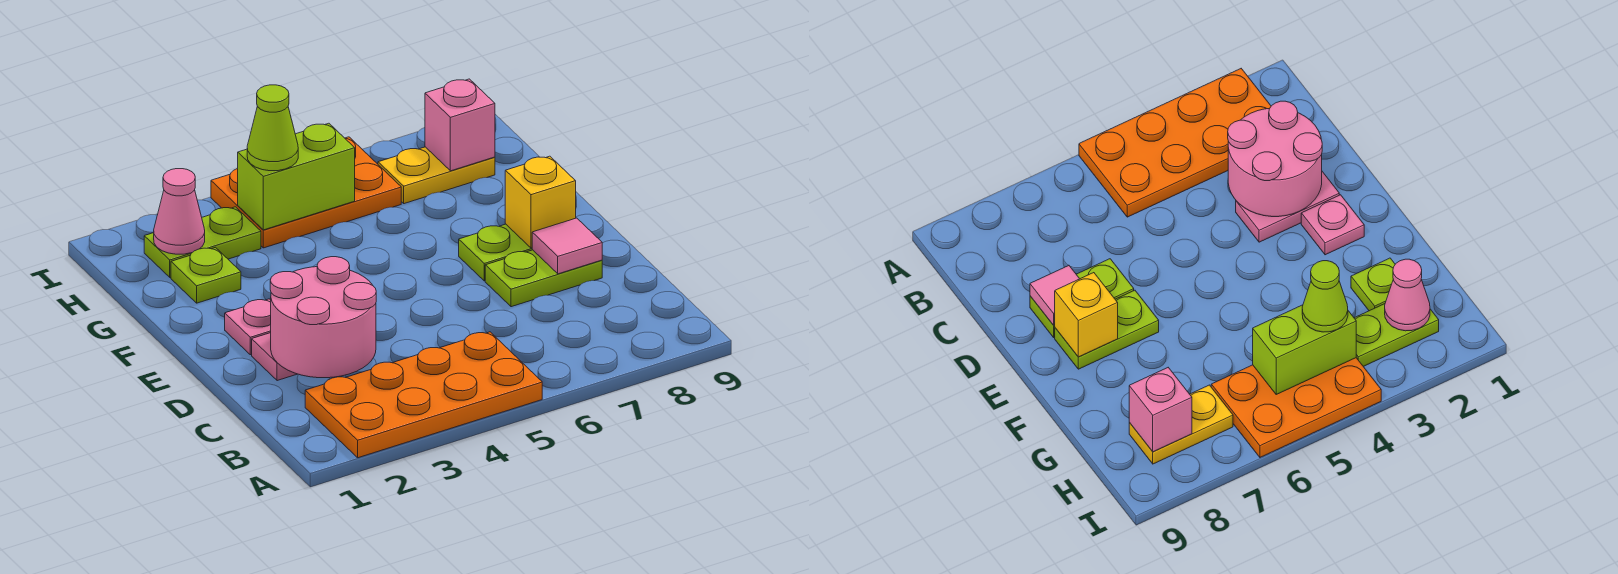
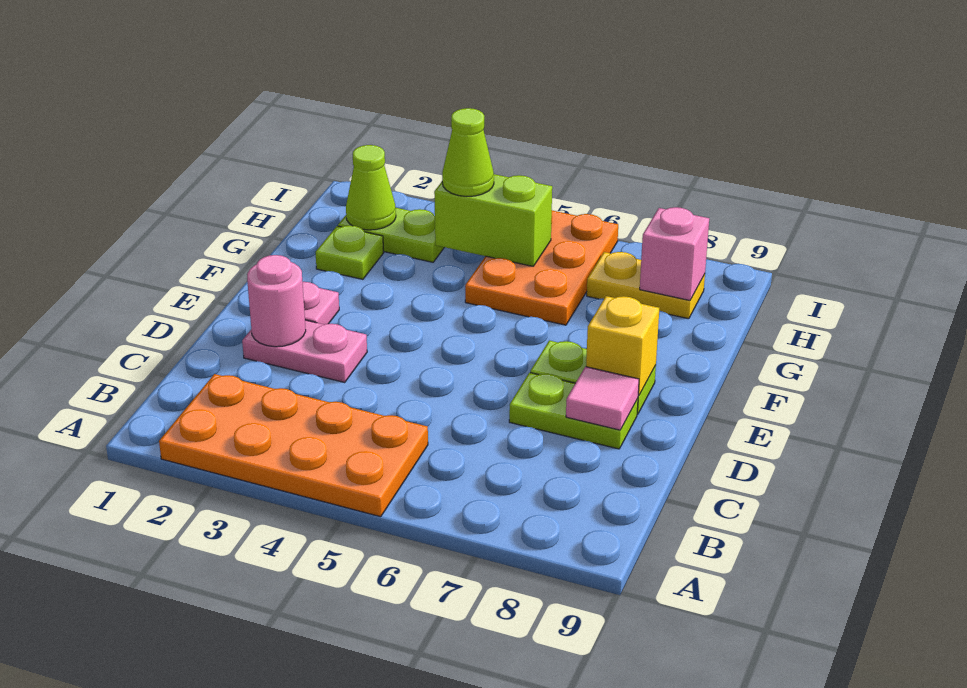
pink round brick C2:D3 level 2 -> pink round brick D2 level 2
pink cone H2 level 2 -> lime cone H2 level 2
orange plate H4:I6 level 1 -> orange plate G5:I6 level 1

